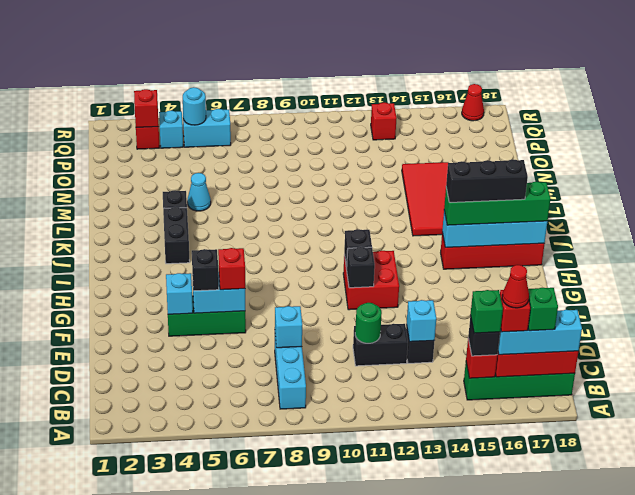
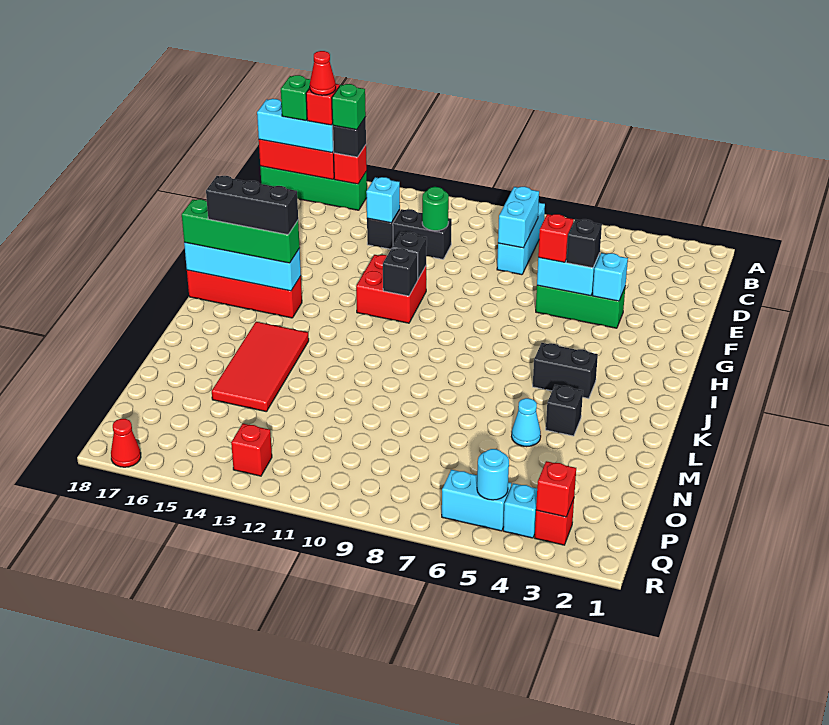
cyan brick D8 level 2 -> cyan brick C8:D8 level 2
black brick J4:K4 level 1 -> black brick J4:J5 level 1

